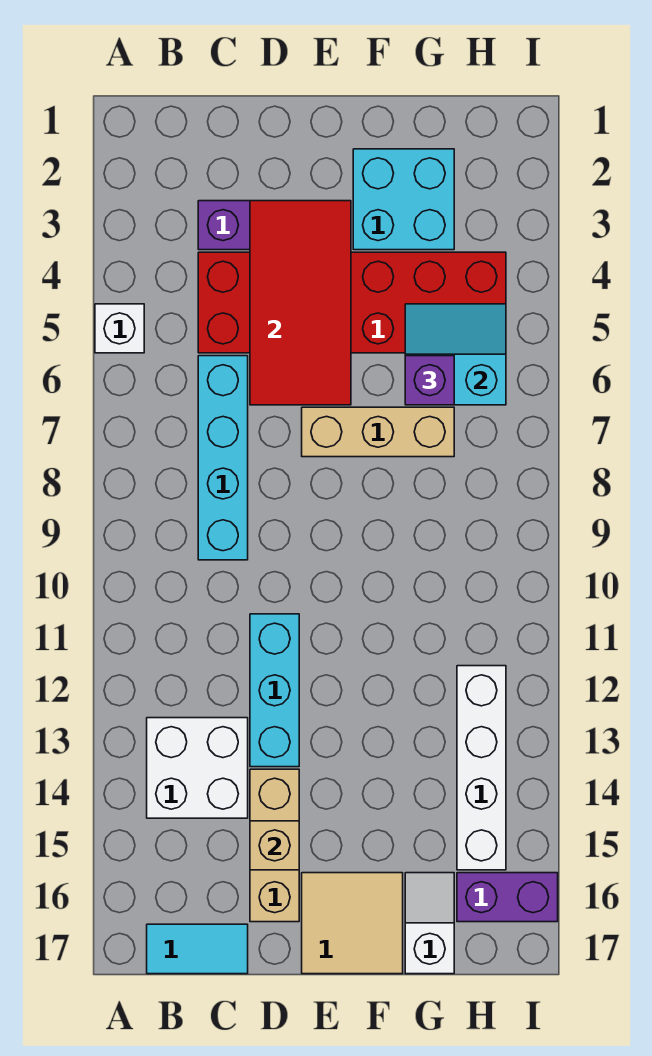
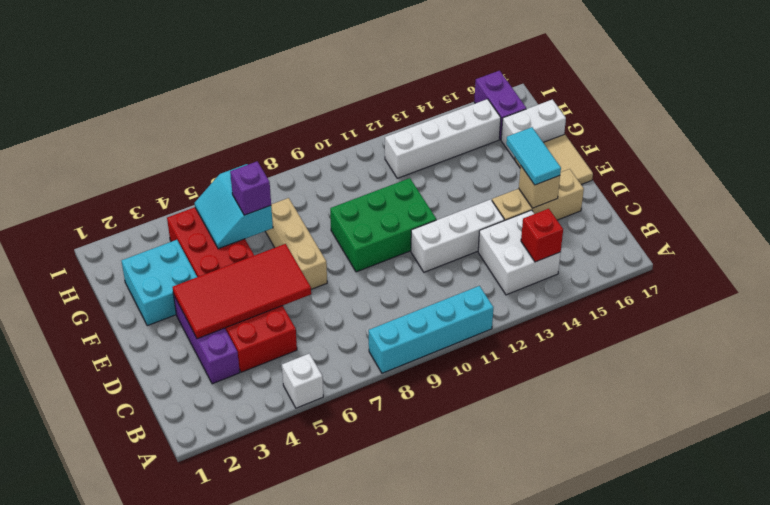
none -> red brick B14 level 2
cyan tile B17:C17 level 1 -> cyan tile D15:E15 level 3
cyan brick C6:C9 level 1 -> cyan brick A8:A11 level 1
cyan brick D11:D13 level 1 -> white brick D11:D13 level 1
none -> green brick E9:F11 level 1
white slope G16:G17 level 1 top 17 -> white brick G16:G17 level 1

